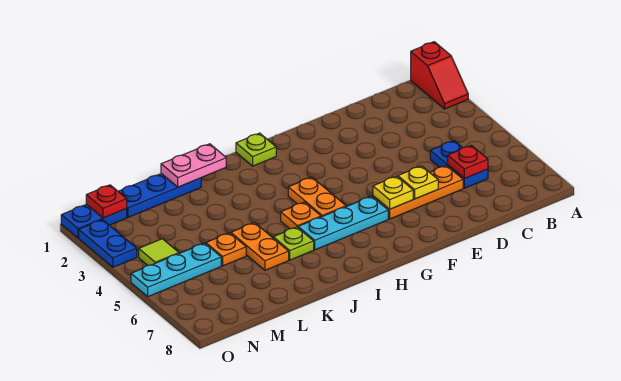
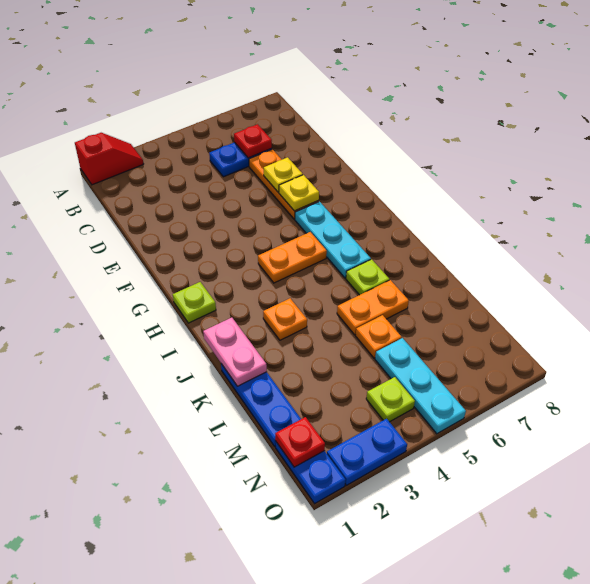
orange plate I5 level 1 -> orange plate J3 level 1
lime tile N4 level 1 -> lime plate N4 level 1

